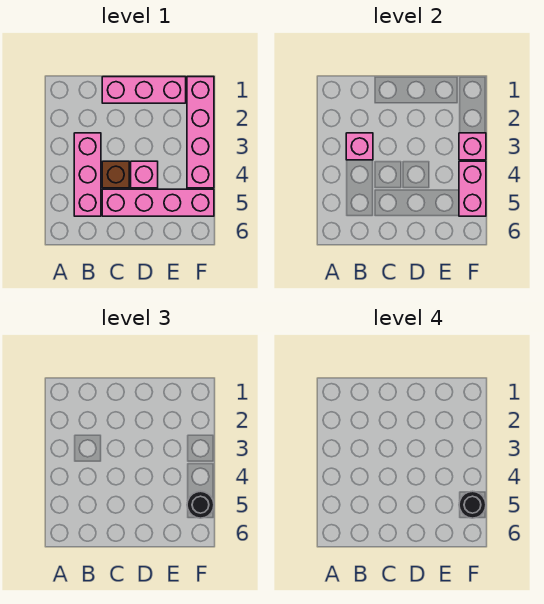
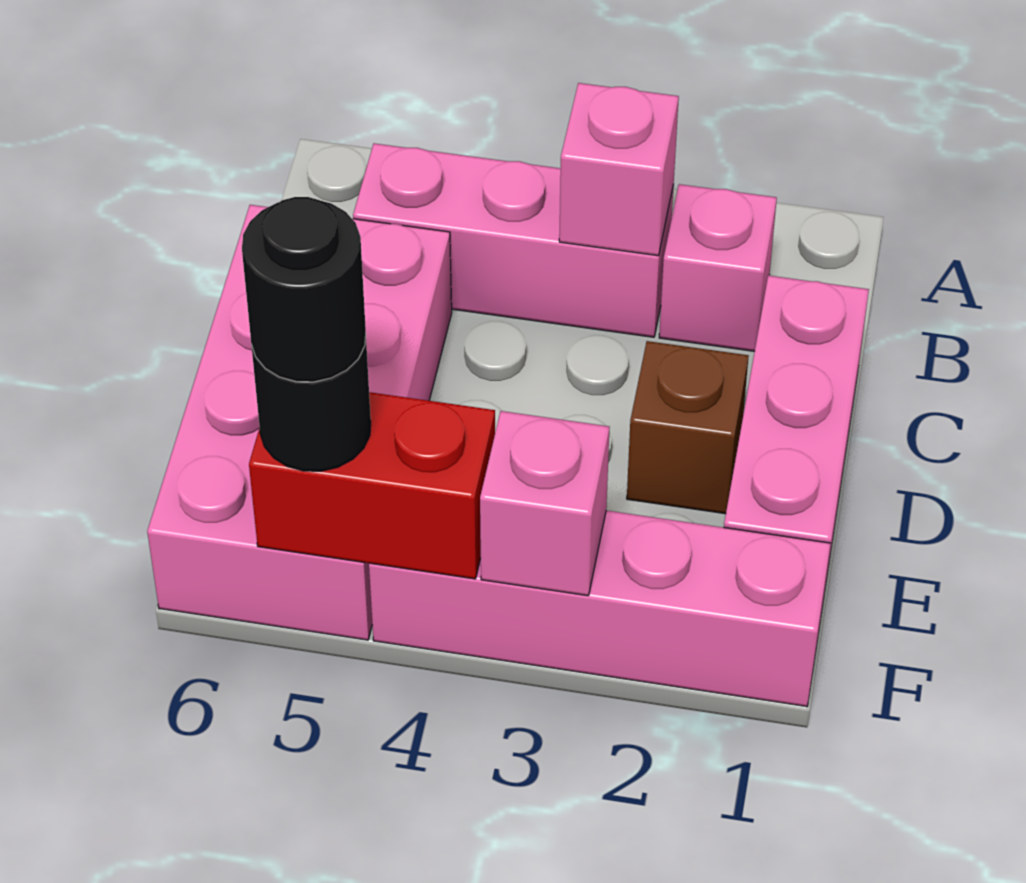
brown brick C4 level 1 -> brown brick D2 level 1
pink brick C5:F5 level 1 -> pink brick C5:F6 level 1
pink brick D4 level 1 -> pink brick B2 level 1
pink brick F4:F5 level 2 -> red brick F4:F5 level 2

